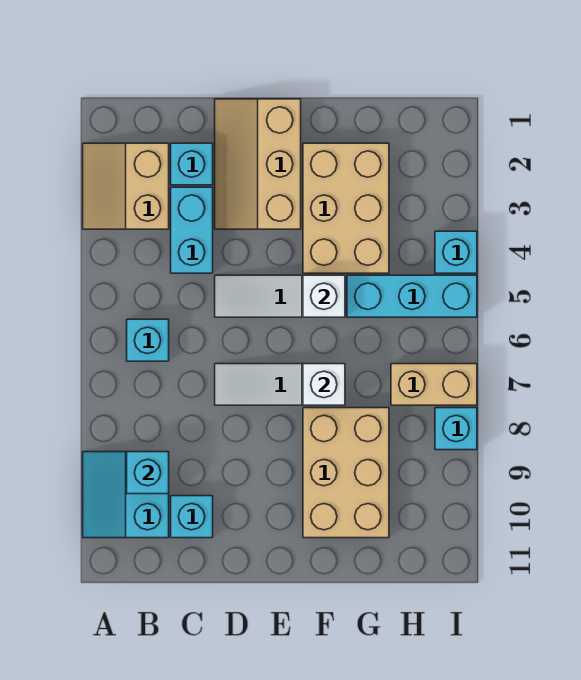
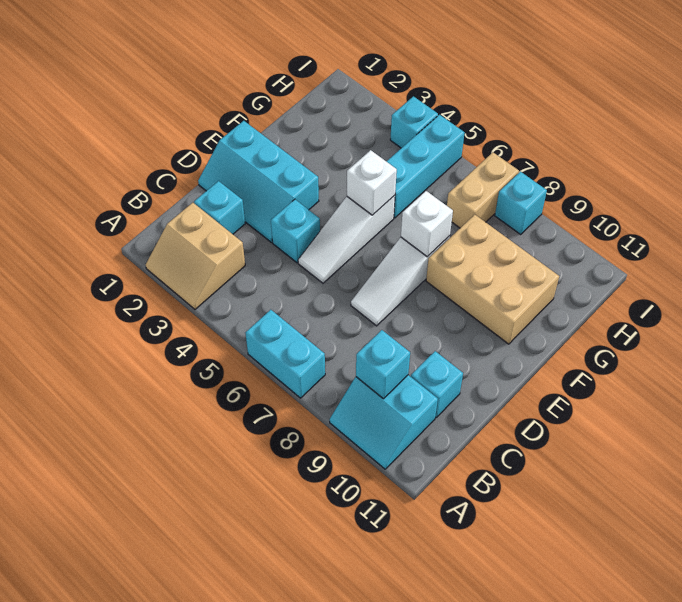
cyan brick B6 level 1 -> cyan brick D4 level 1
cyan brick C3:C4 level 1 -> cyan brick A6:A7 level 1
tan slope D1:E3 level 1 top E -> cyan slope D1:E3 level 1 top E
tan brick F2:G4 level 1 -> none

